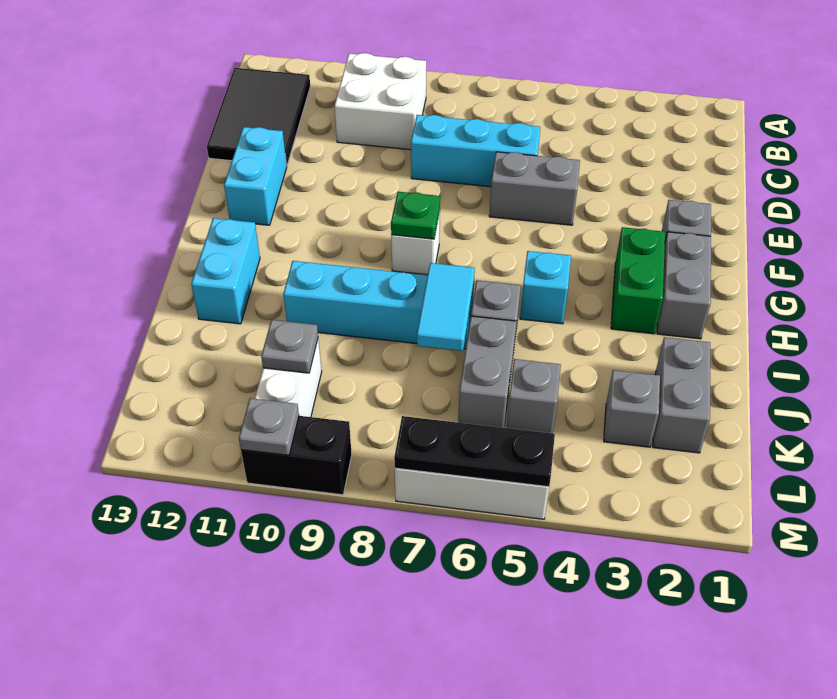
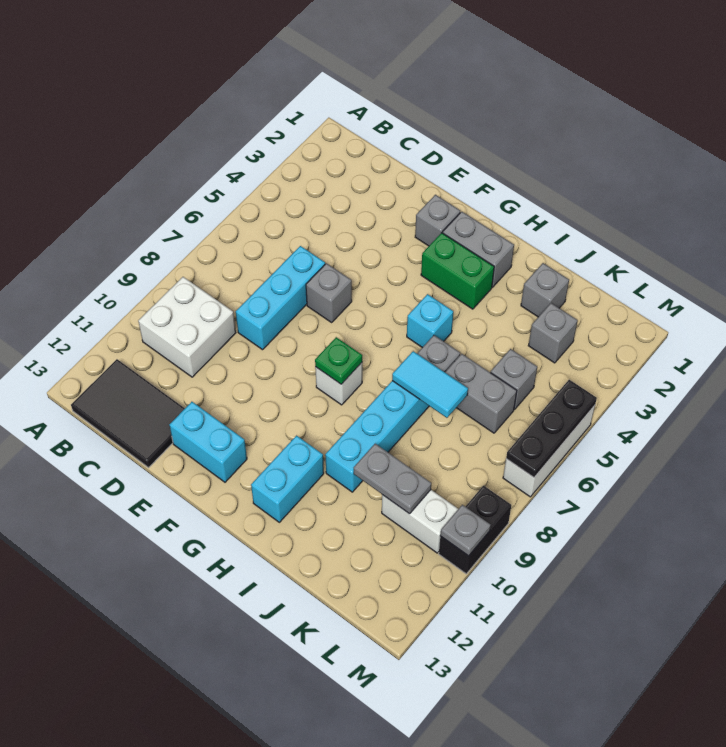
grey brick E5:E6 level 1 -> grey brick E6 level 1
cyan brick H12:I12 level 1 -> cyan brick H11:H12 level 1
grey brick J2:K2 level 1 -> grey brick J2 level 1
grey plate K10 level 2 -> grey plate J10:K10 level 2

